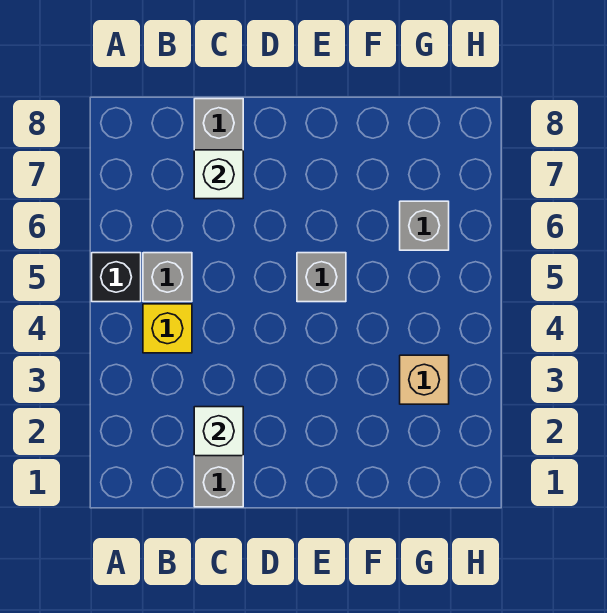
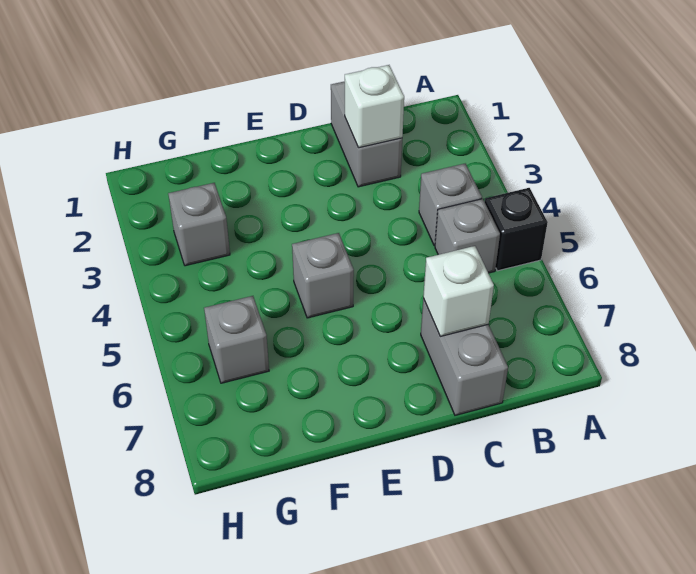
yellow brick B4 level 1 -> grey brick B4 level 1
tan brick G3 level 1 -> grey brick G3 level 1

